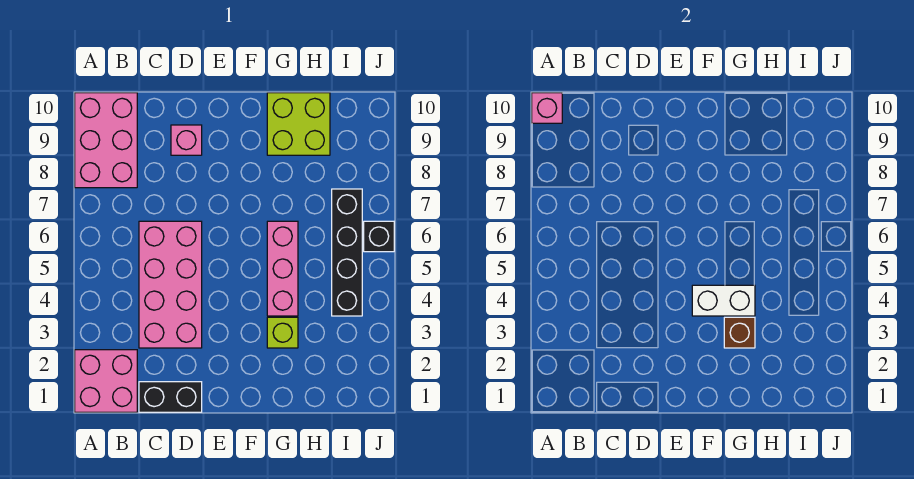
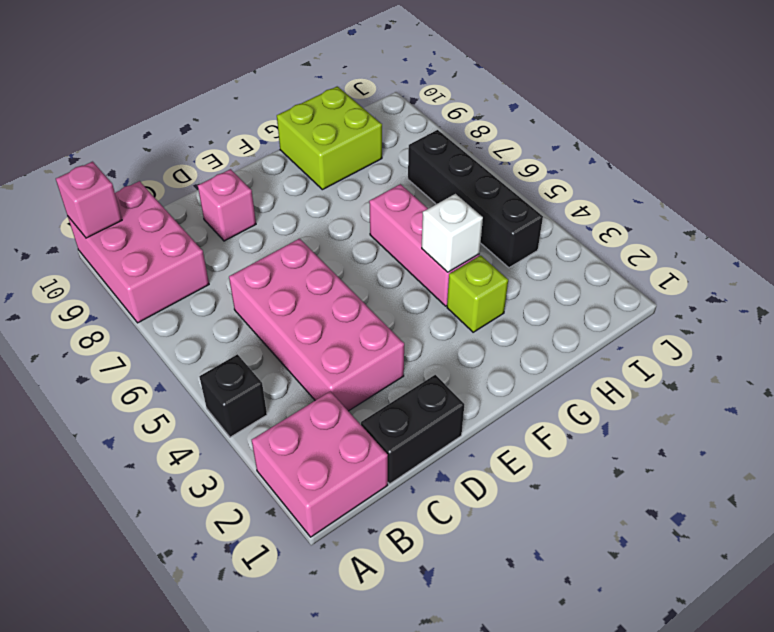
white brick F4:G4 level 2 -> white brick G4 level 2
brown brick G3 level 2 -> none
black brick J6 level 1 -> black brick A4 level 1

